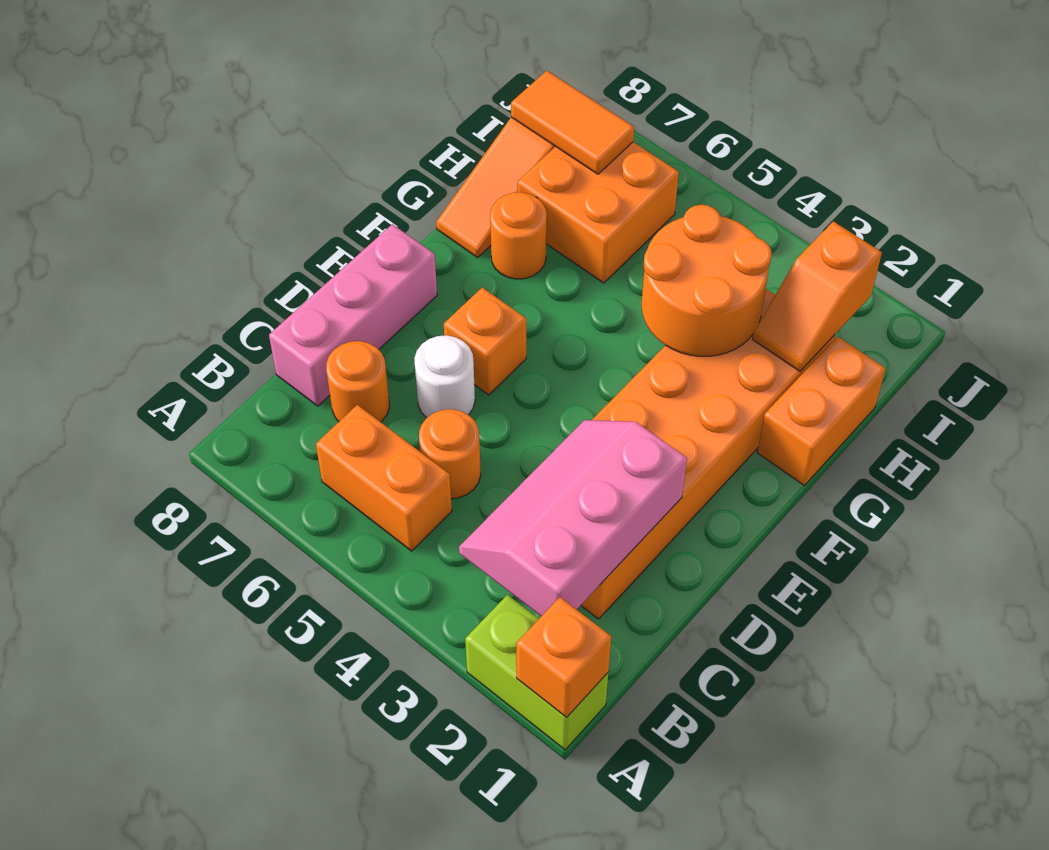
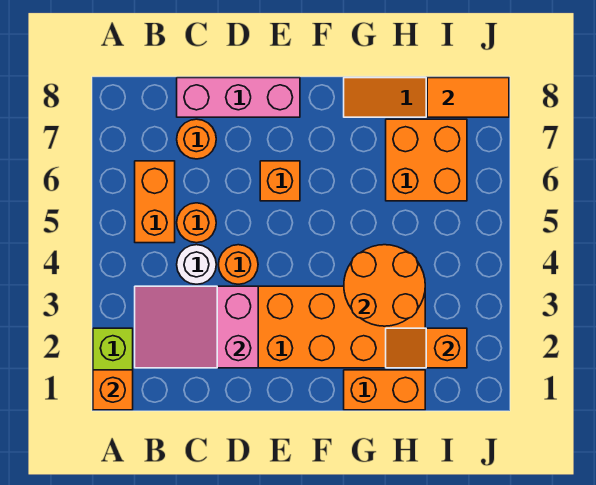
pink slope B2:D3 level 2 top 2 -> pink slope B2:D3 level 2 top D
white round brick D6 level 1 -> white round brick C4 level 1
orange round brick G7 level 1 -> orange round brick D4 level 1
orange tile I7:I8 level 2 -> orange tile I8:J8 level 2

